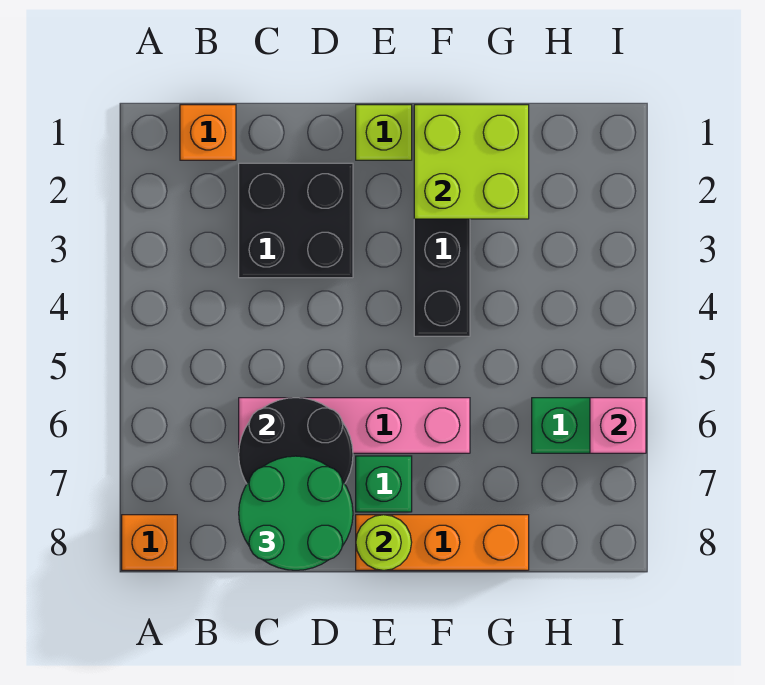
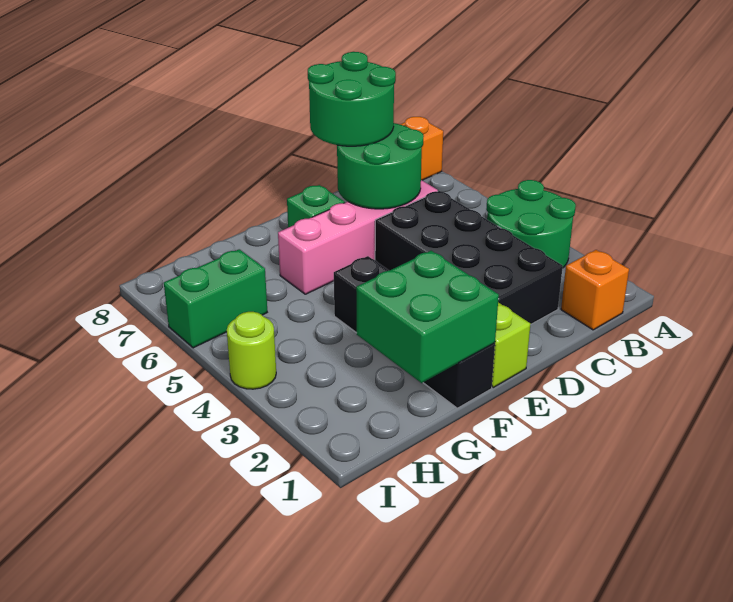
none -> green round brick A3:B4 level 1
black brick C2:D3 level 1 -> black brick C2:D5 level 1
black round brick C6:D7 level 2 -> green round brick C6:D7 level 2
orange brick E8:G8 level 1 -> none
lime round brick E8 level 2 -> lime round brick I4 level 1
lime brick F1:G2 level 2 -> green brick F1:G2 level 2
pink brick I6 level 2 -> none

